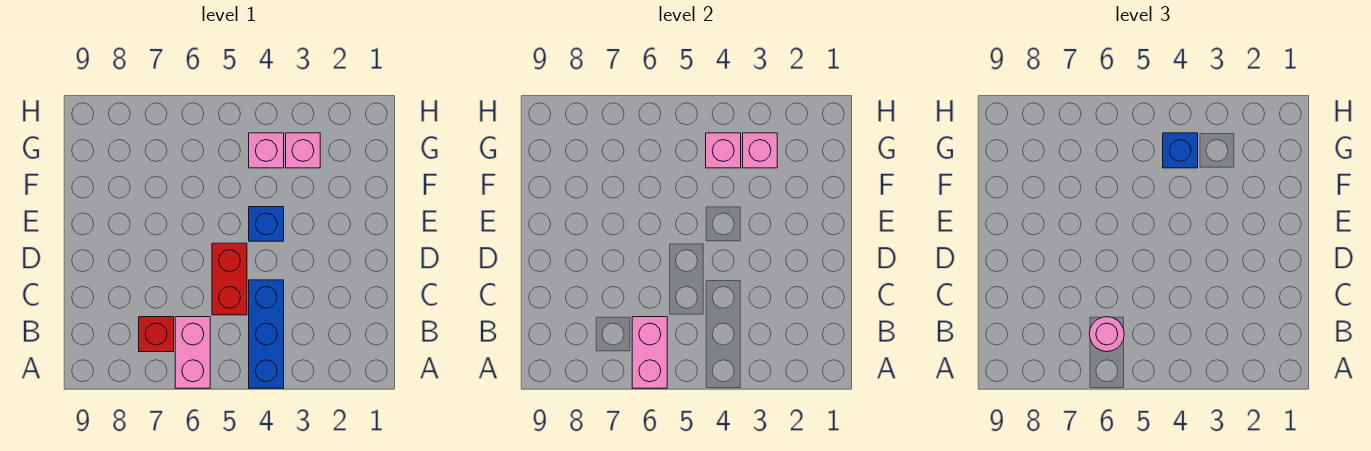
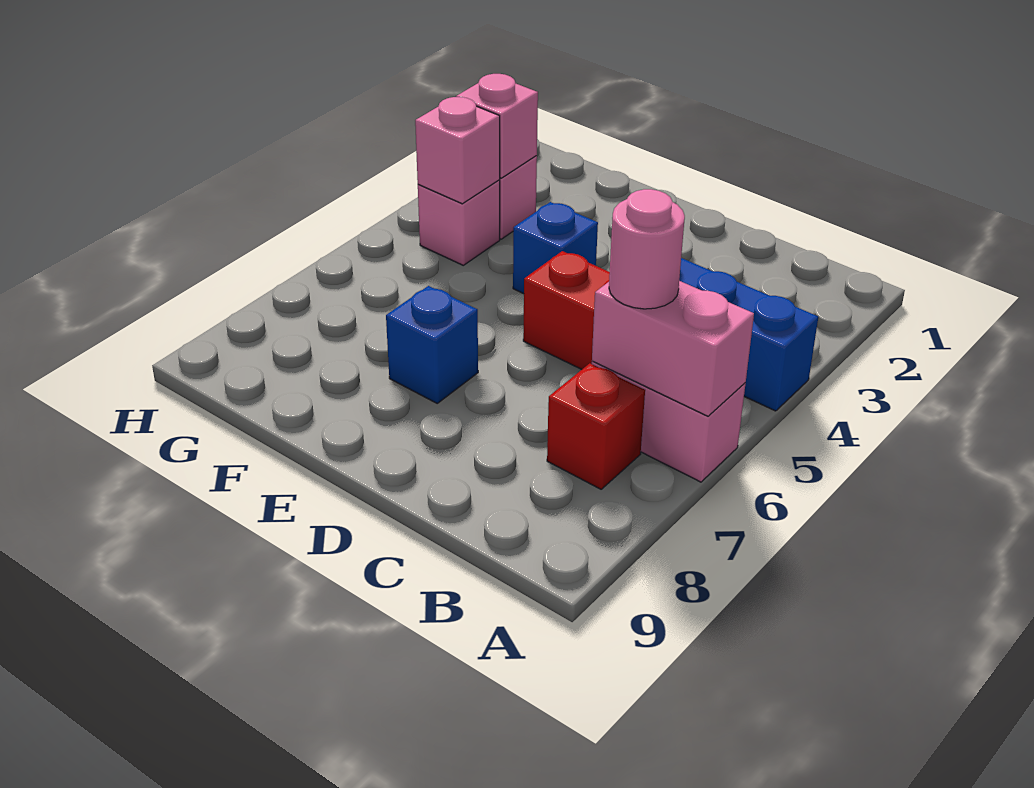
blue brick G4 level 3 -> blue brick E7 level 1

